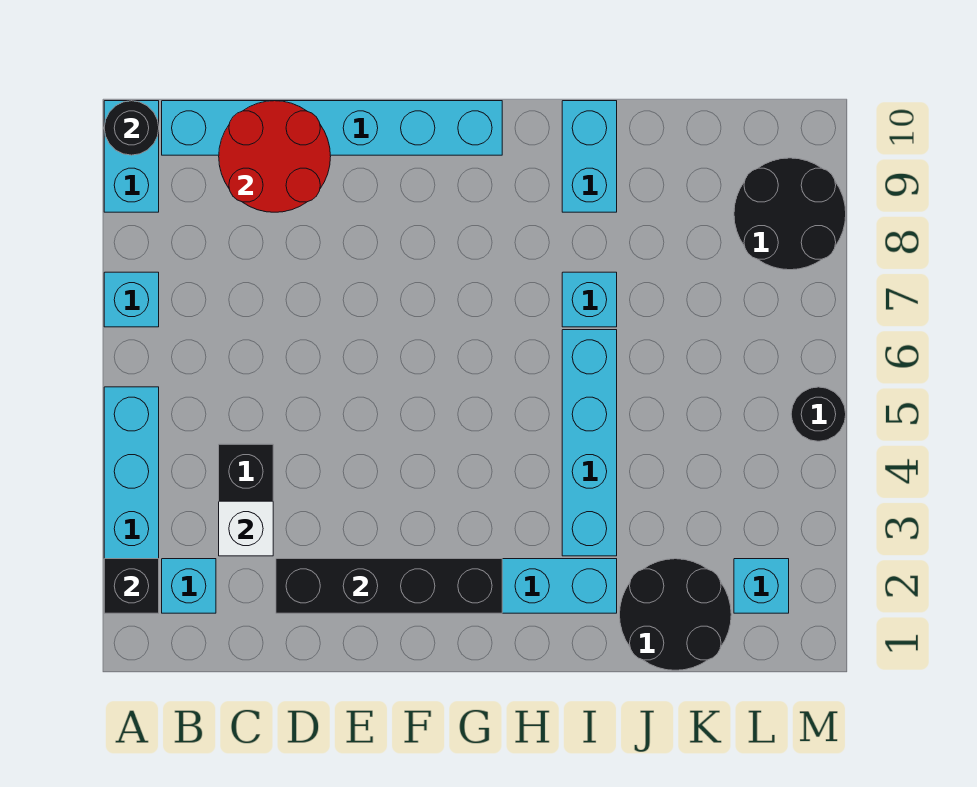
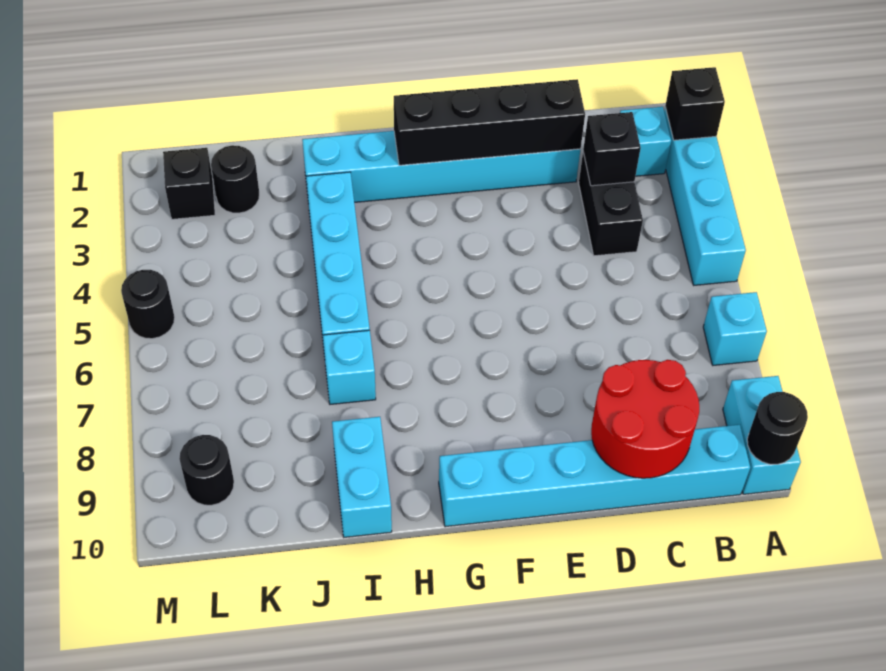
white brick C3 level 2 -> black brick C3 level 2
black round brick J1:K2 level 1 -> black round brick K2 level 1
cyan brick L2 level 1 -> black brick L2 level 1
black round brick L8:M9 level 1 -> black round brick L9 level 1

